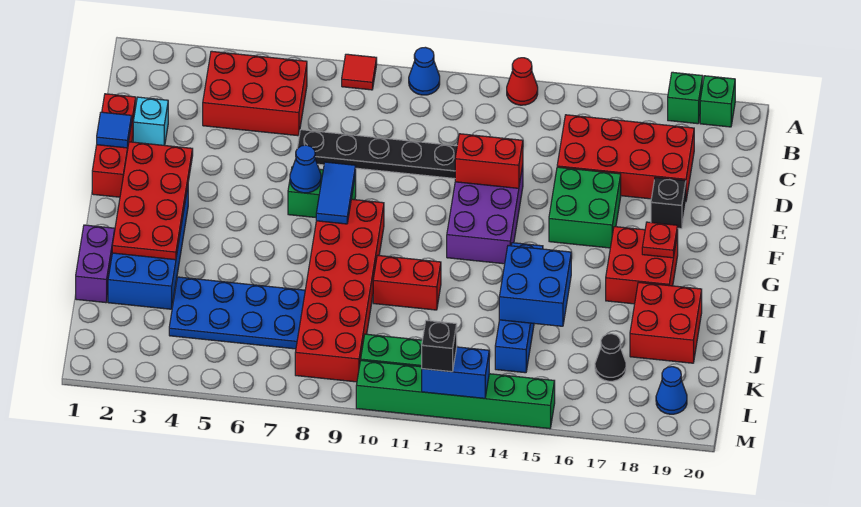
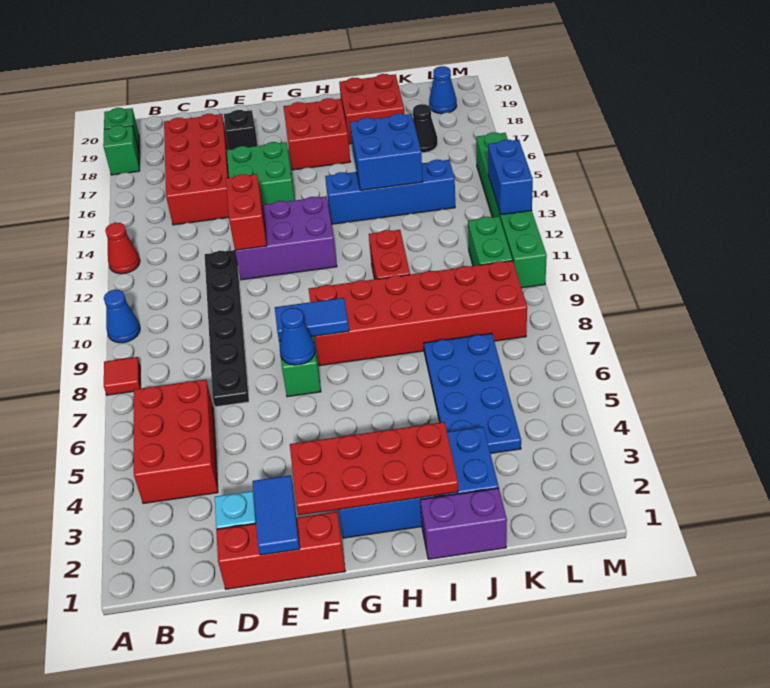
blue tile E1 level 2 -> blue tile E1:E2 level 2
red plate G18 level 2 -> none
black brick M12 level 3 -> none

